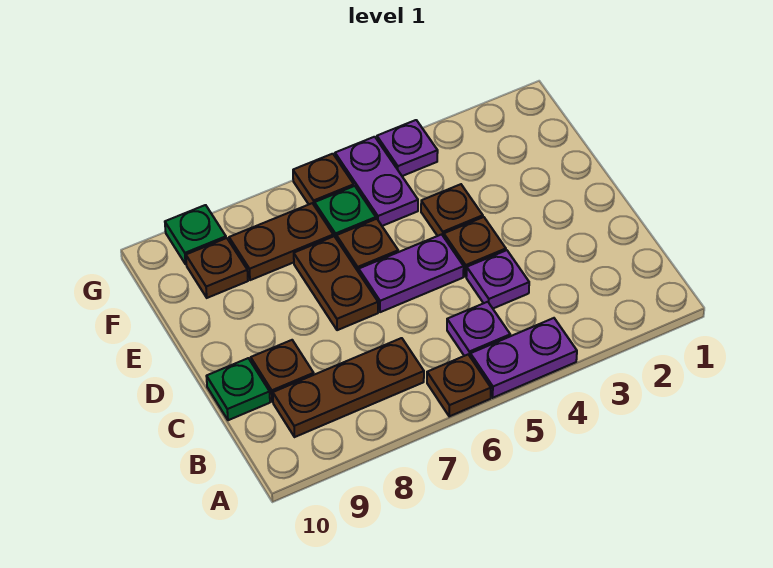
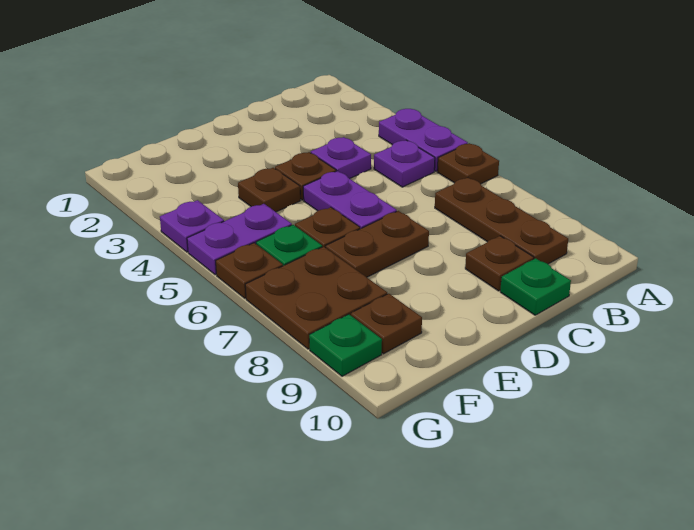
brown plate F7:F8 level 1 -> brown plate F7:G8 level 1

